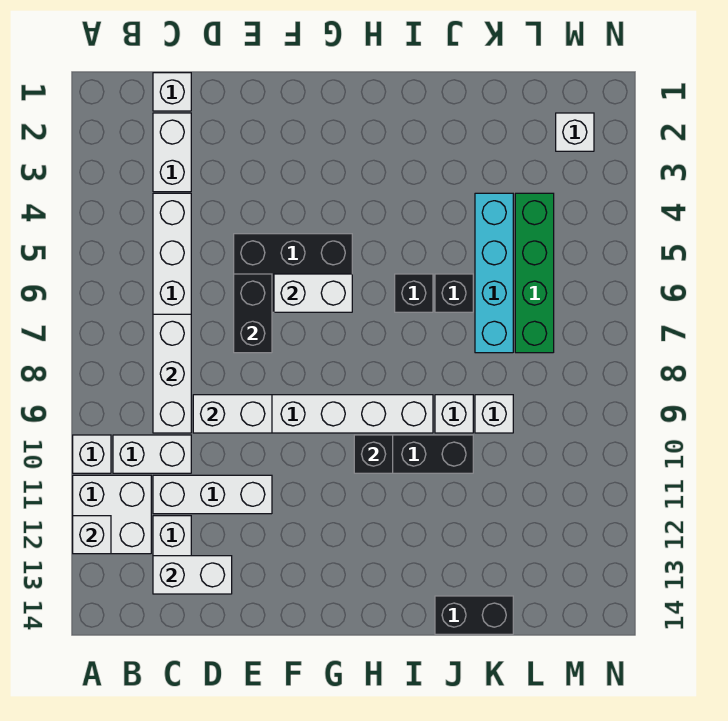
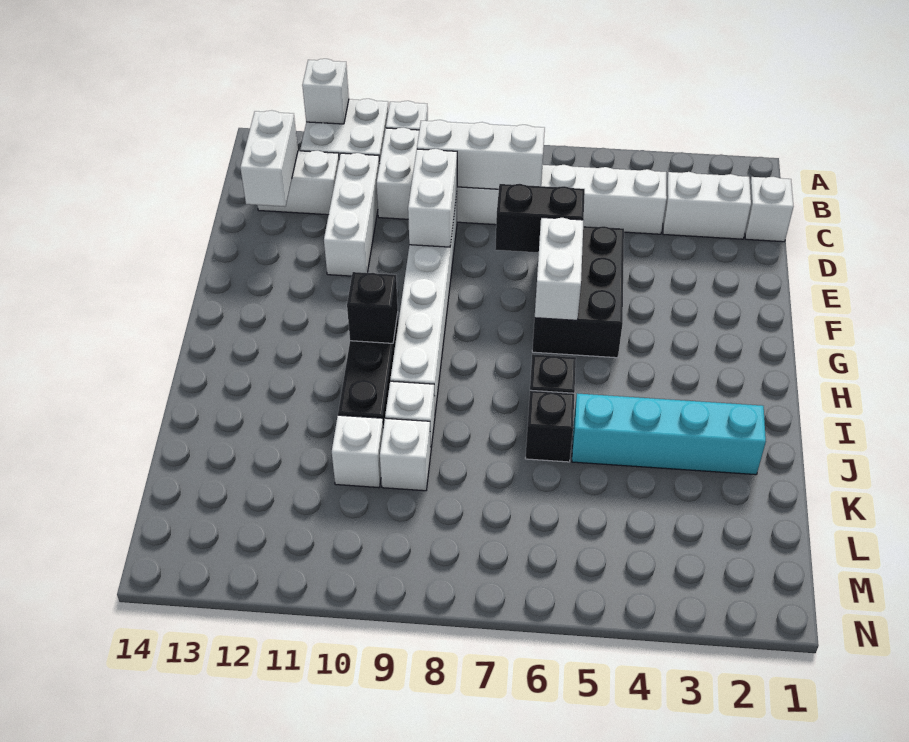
black brick J14:K14 level 1 -> none
cyan brick K4:K7 level 1 -> cyan brick J2:J5 level 1
green brick L4:L7 level 1 -> none
white brick M2 level 1 -> white brick K10 level 1

